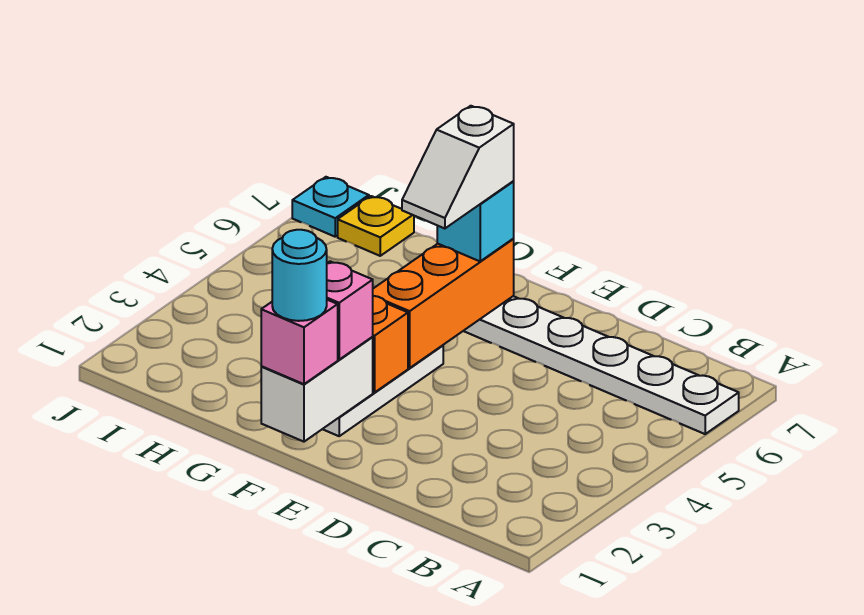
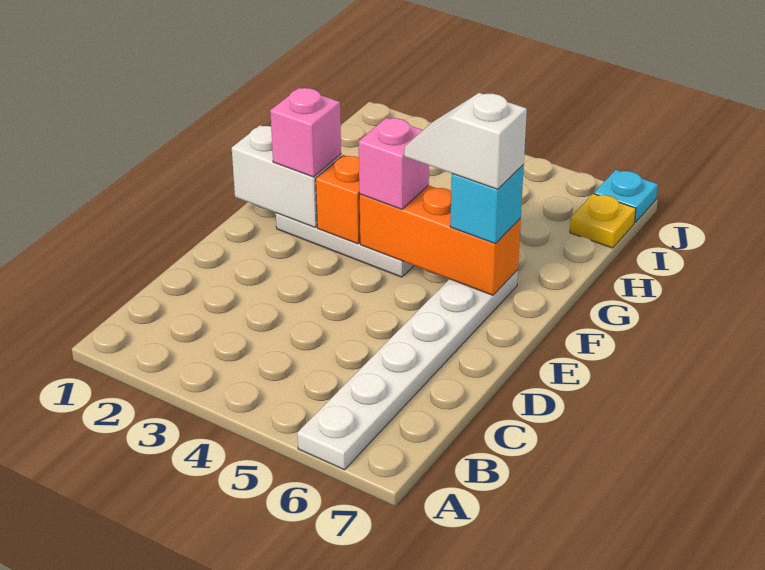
pink brick F1 level 3 -> pink brick F4 level 3
cyan round brick F1 level 4 -> none

